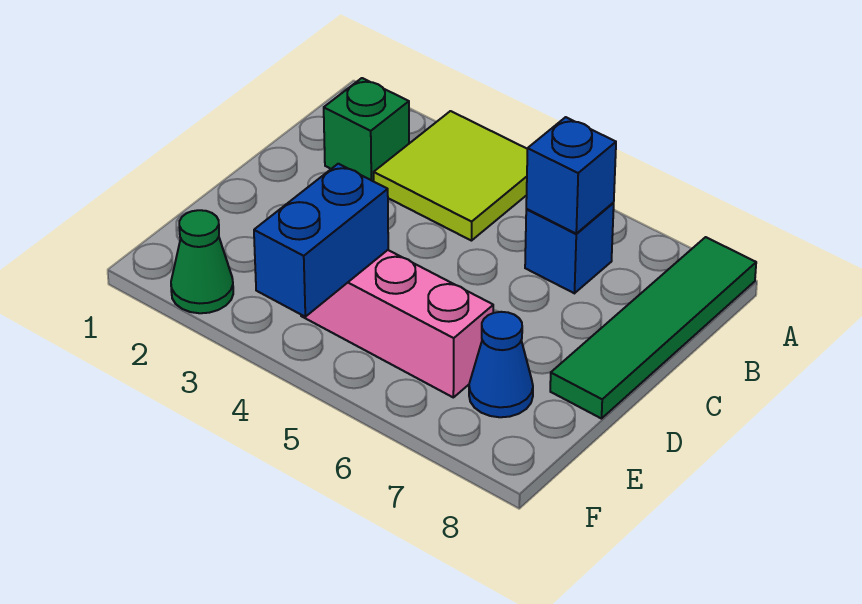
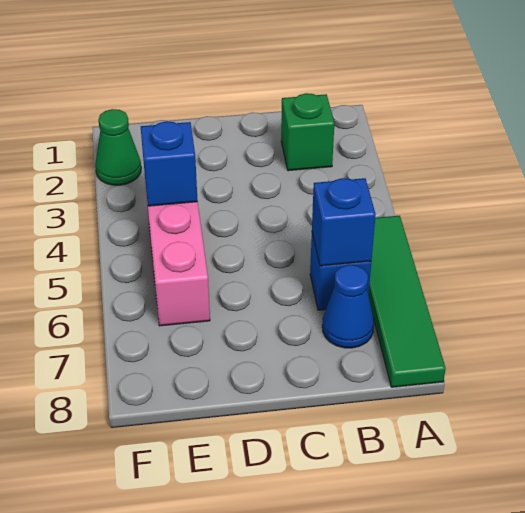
lime tile A3:B4 level 1 -> none
green tile A8:D8 level 1 -> green tile A5:A8 level 1
blue brick E4:F4 level 2 -> blue brick E4 level 2
blue cone E7 level 1 -> blue cone B7 level 1

